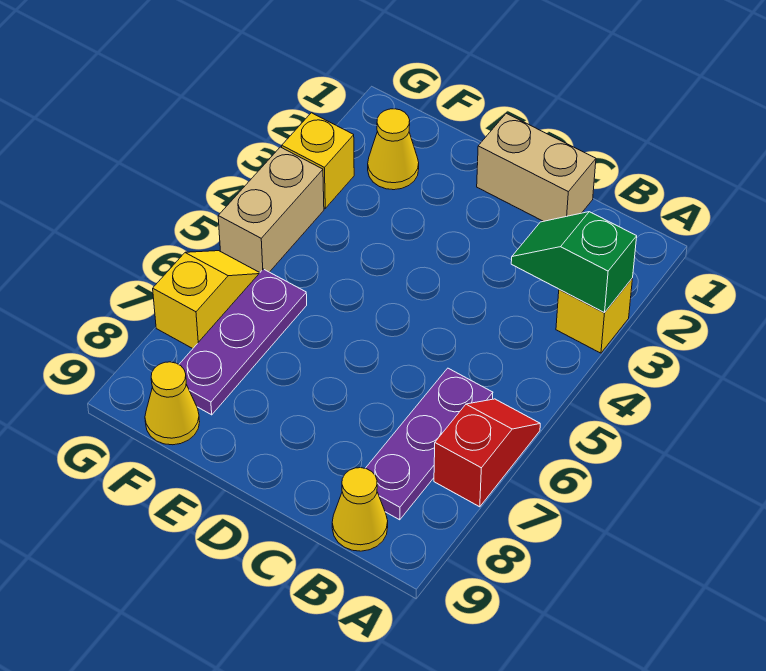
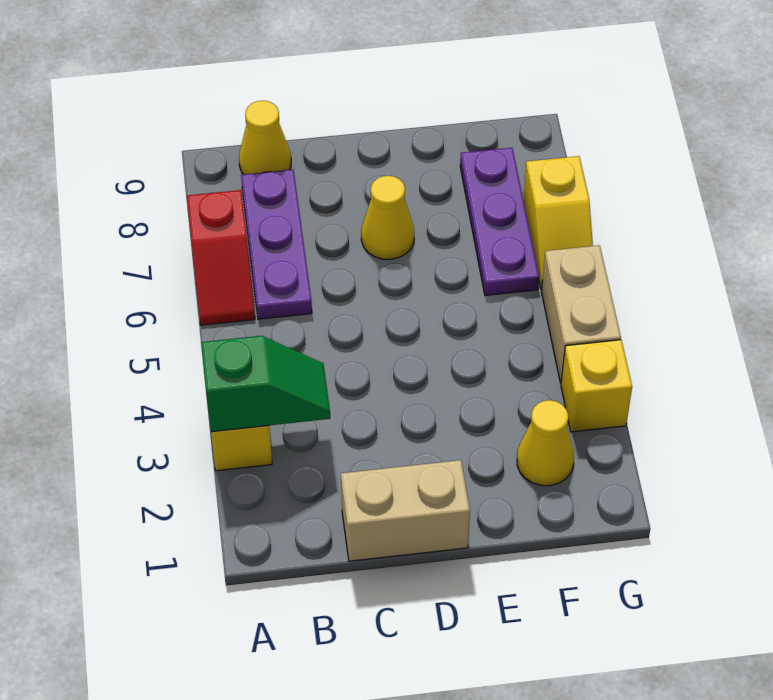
yellow cone F9 level 1 -> yellow cone D7 level 1

